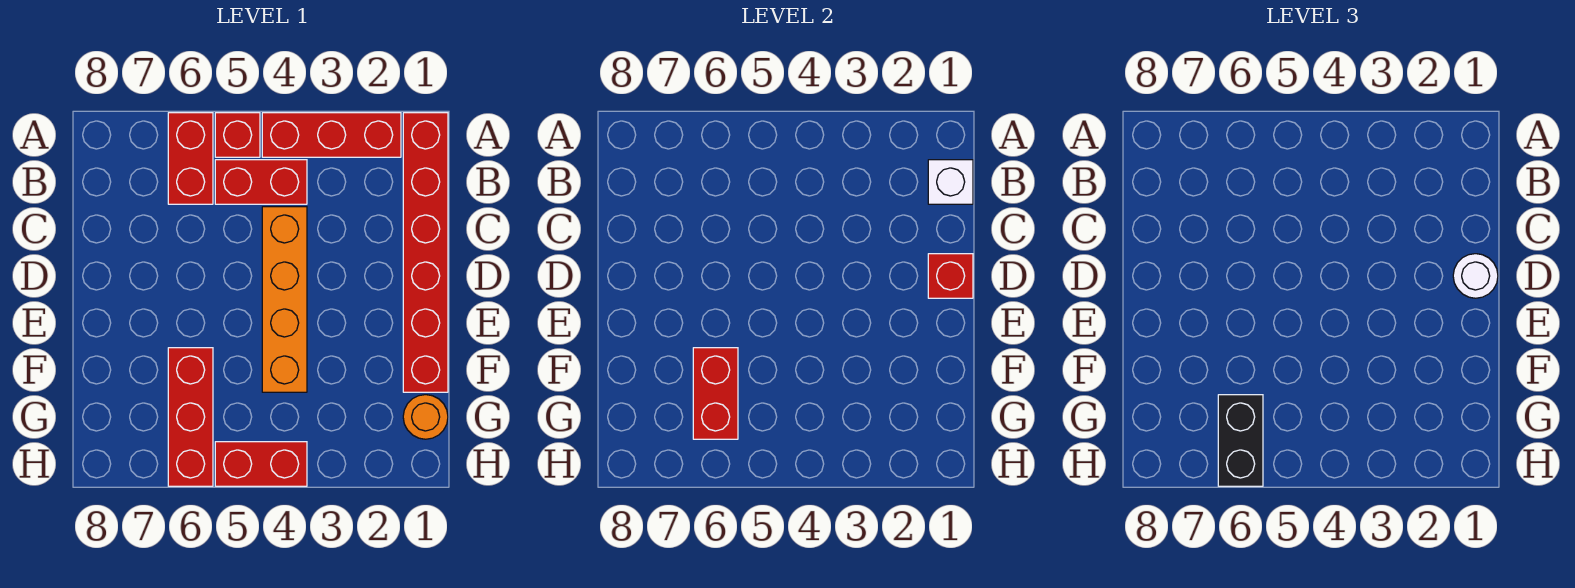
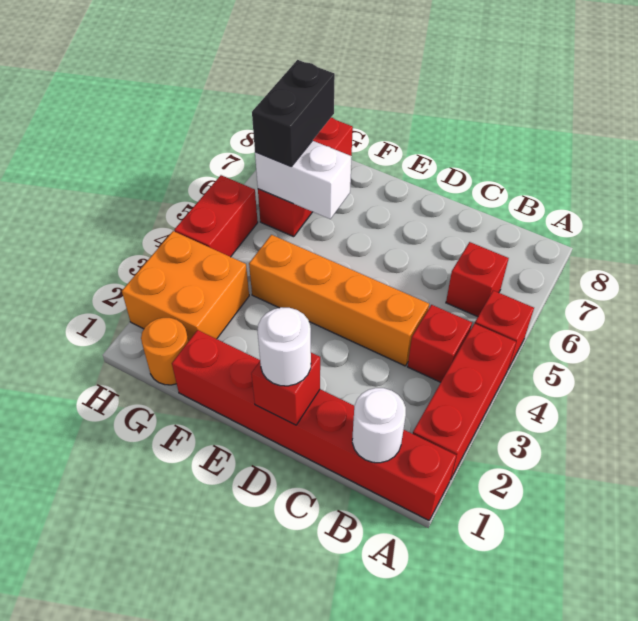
red brick A6:B6 level 1 -> red brick B6 level 1
white brick B1 level 2 -> white round brick B1 level 2
red brick B4:B5 level 1 -> red brick B4 level 1
red brick F6:H6 level 1 -> red brick G6:G8 level 1
red brick F6:G6 level 2 -> white brick F6:G6 level 2
none -> orange brick G2:H3 level 1
black brick G6:H6 level 3 -> black brick G6:G7 level 3

